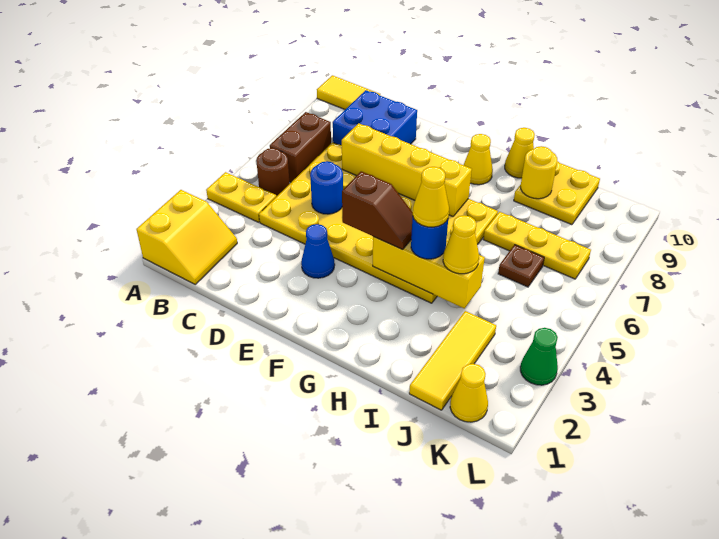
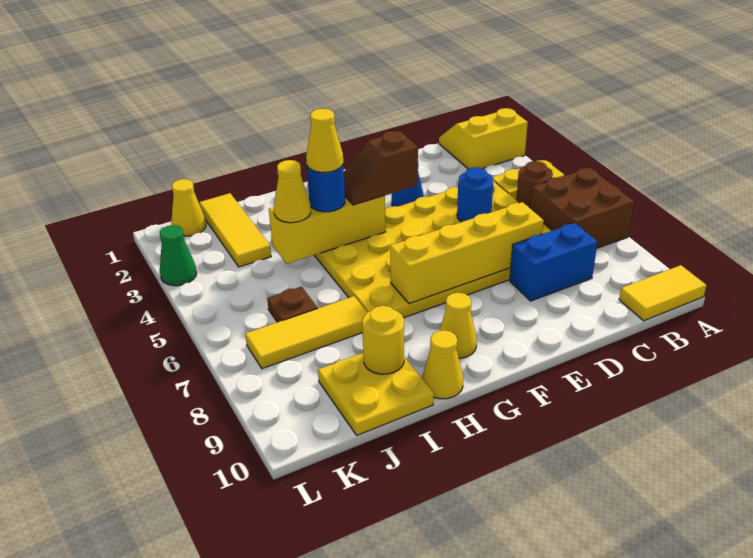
yellow slope A1:B2 level 1 top A -> yellow slope A1:B2 level 1 top 2
brown brick B6:B7 level 1 -> brown brick A6:B7 level 1
blue brick C8:D9 level 1 -> blue brick C8:D8 level 1
yellow plate I7:K7 level 1 -> yellow tile I7:K7 level 1

